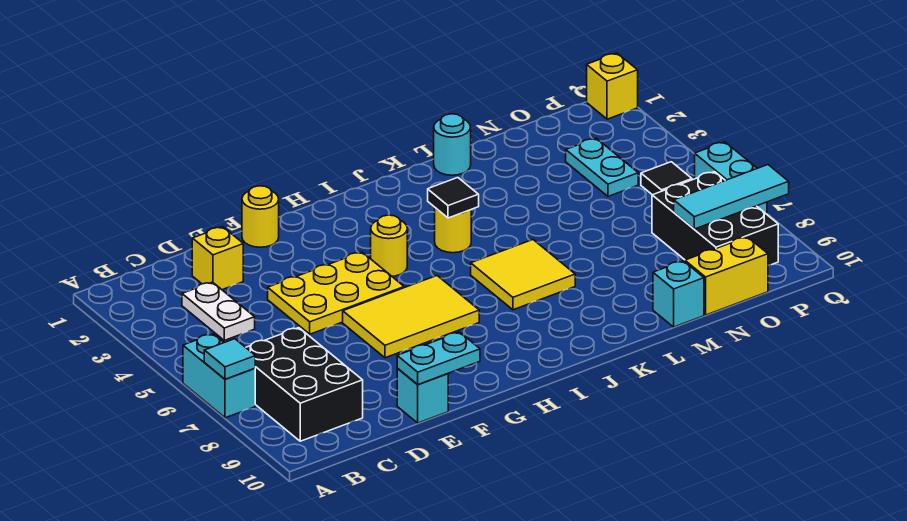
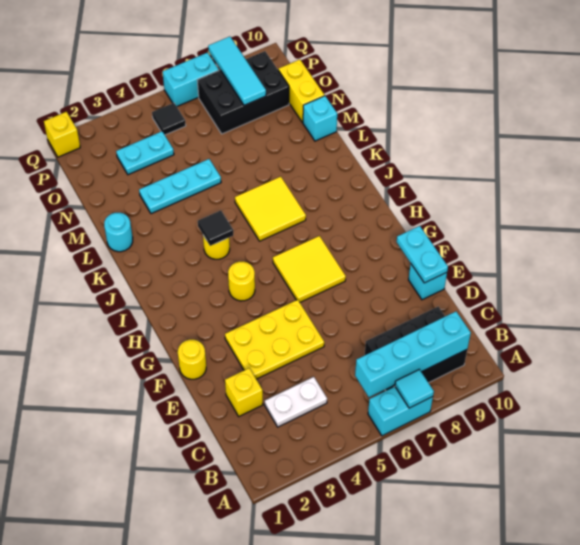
none -> cyan brick B6:B9 level 2
yellow plate E4:G5 level 1 -> yellow plate E3:F5 level 1
yellow tile F6:H7 level 1 -> yellow tile G6:H7 level 1
none -> cyan plate M3:M5 level 1

